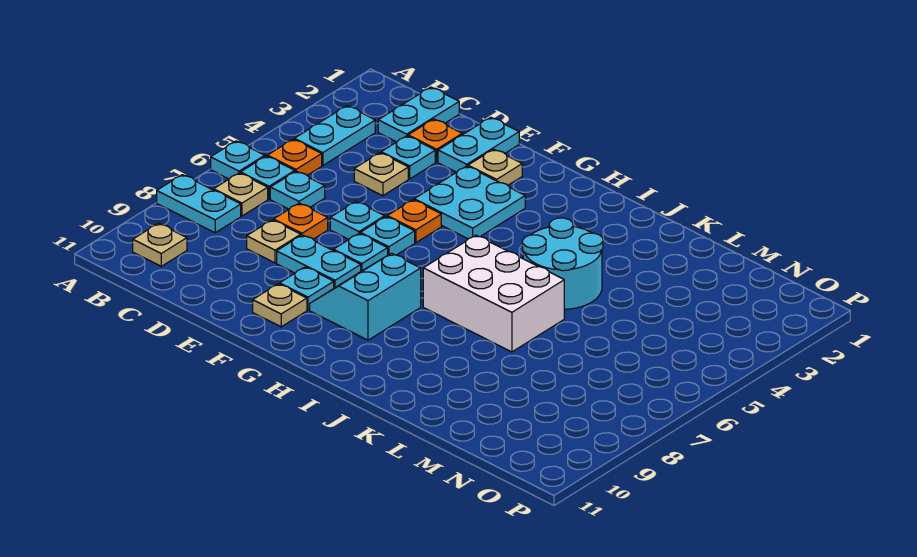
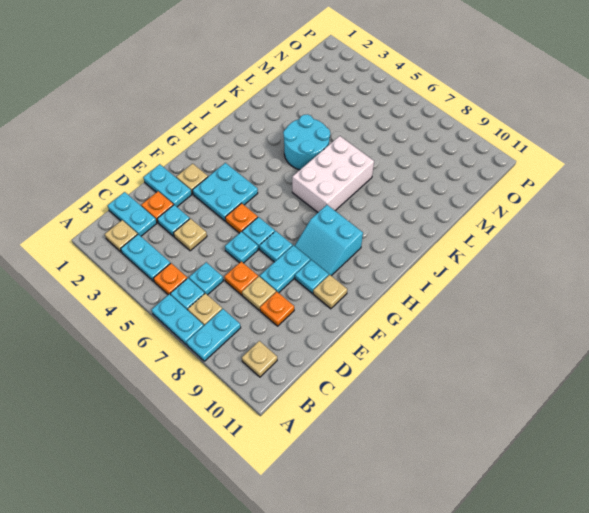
cyan plate A6 level 1 -> cyan plate A6:A7 level 1
none -> tan plate B2 level 1
none -> orange plate D9 level 1

